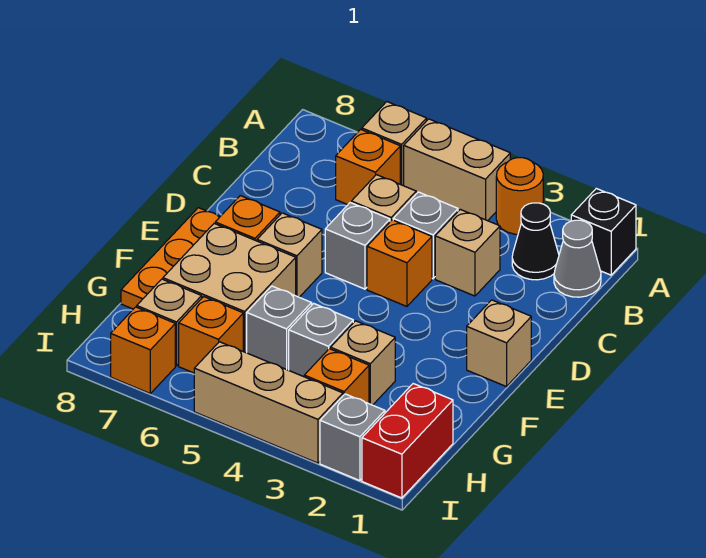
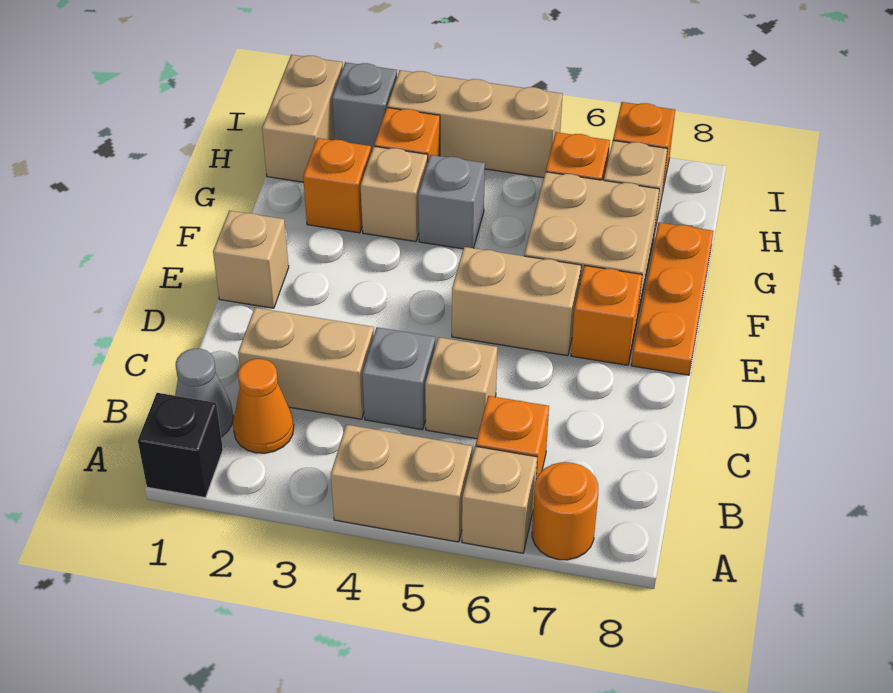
orange round brick A3 level 1 -> orange round brick A7 level 1
black cone B2 level 1 -> orange cone B2 level 1
tan brick C3 level 1 -> tan brick C2:C3 level 1
orange brick D4 level 1 -> orange brick G2 level 1
grey brick D5 level 1 -> none
tan brick E6 level 1 -> tan brick E5:E6 level 1
grey brick G5 level 1 -> none
red brick H1:I1 level 1 -> tan brick H1:I1 level 1

